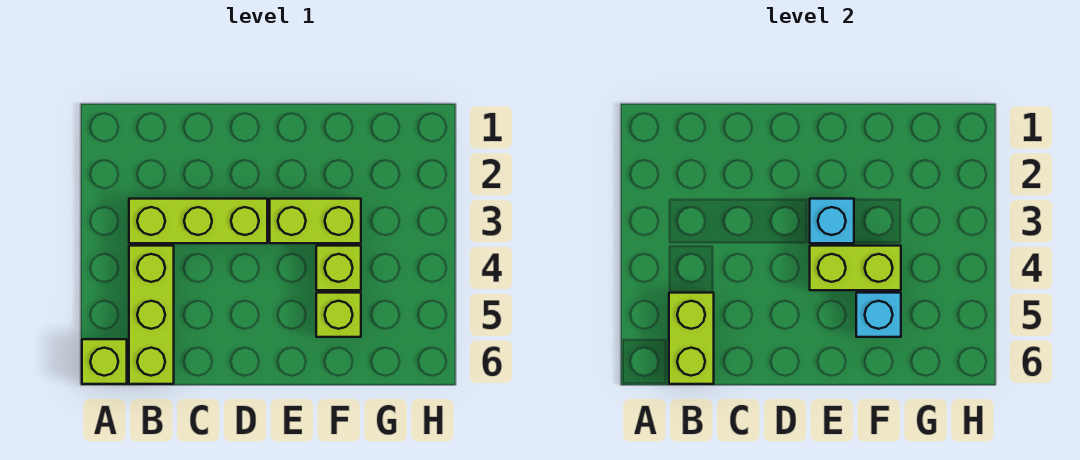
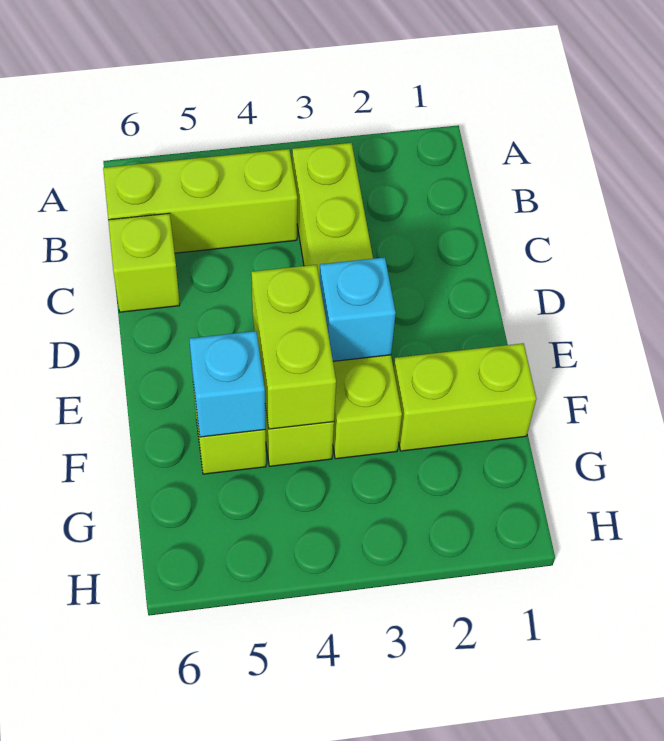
lime brick A6 level 1 -> lime brick C6 level 1
lime brick B5:B6 level 2 -> lime brick F1:F2 level 1

